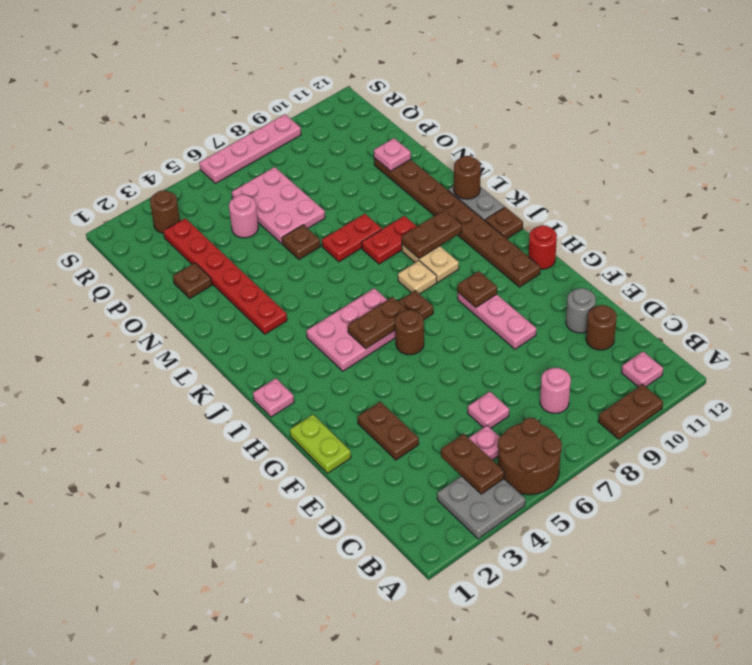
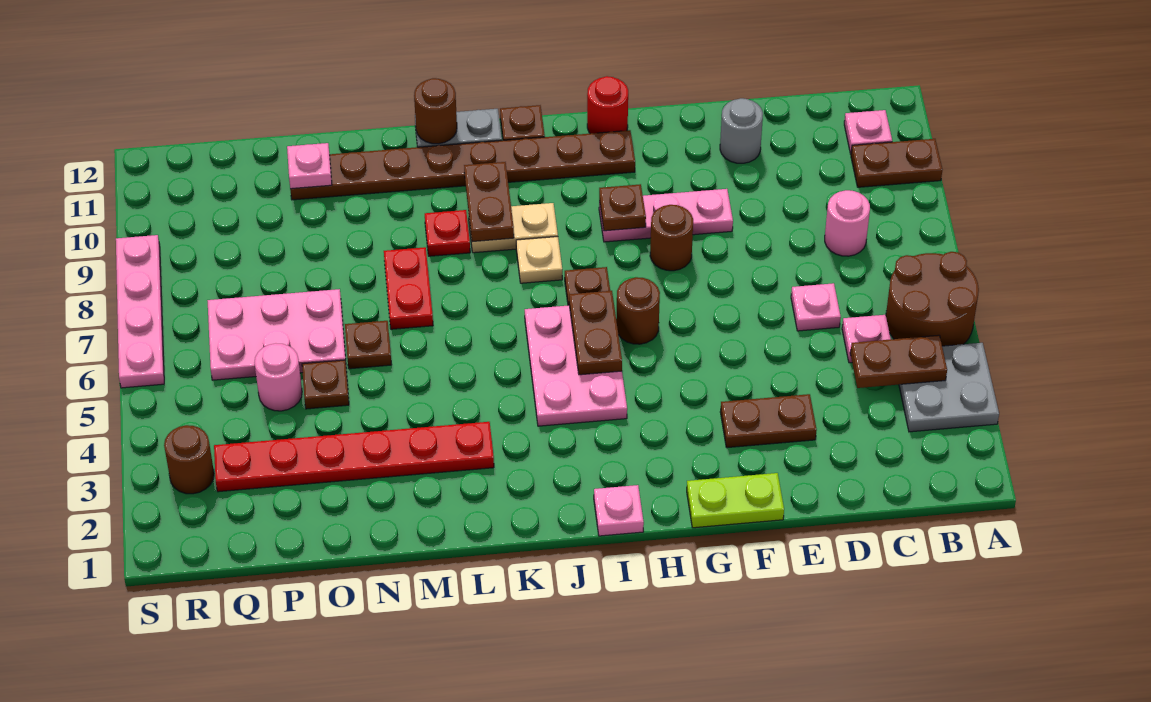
brown plate A9:A10 level 1 -> brown plate A10:B10 level 1
brown round brick D11 level 1 -> brown round brick G8 level 1
red plate L8:L9 level 1 -> red plate L9 level 1
brown plate O2 level 1 -> brown plate O5 level 1

